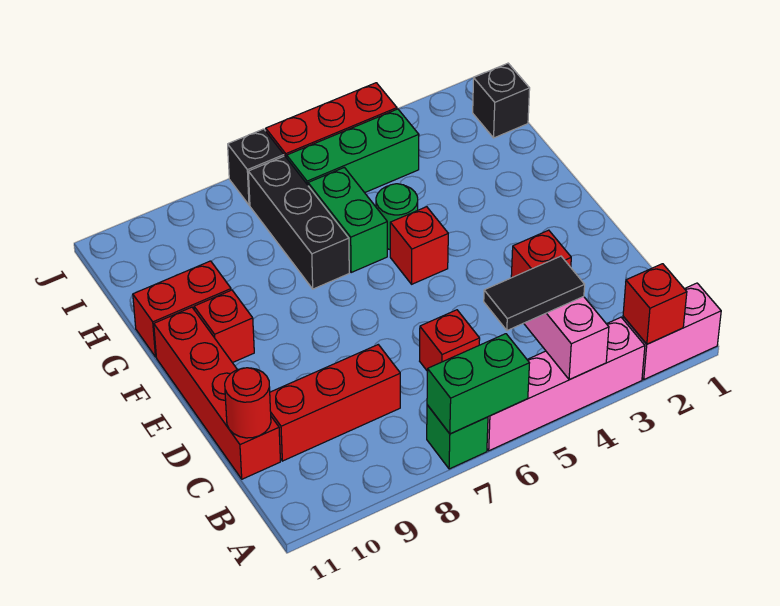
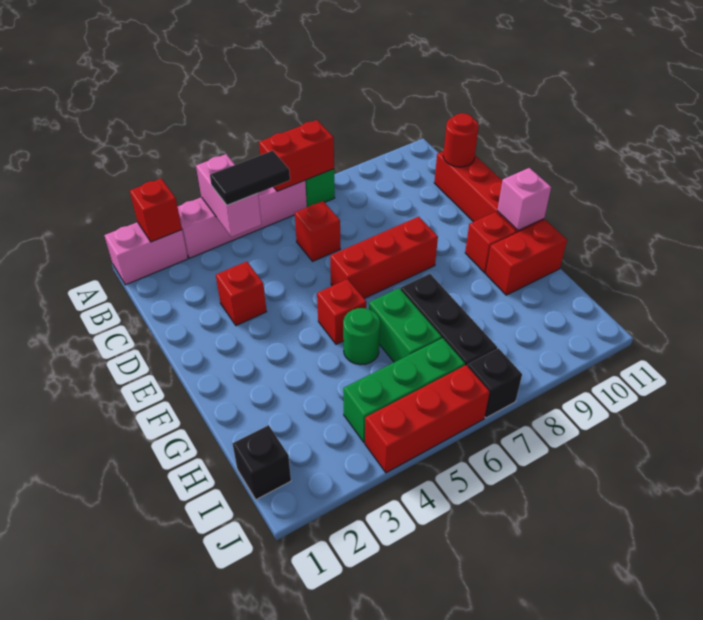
green brick A6:A7 level 2 -> red brick A6:A7 level 2
red brick C8:C10 level 1 -> red brick E6:E8 level 1
none -> pink brick F11 level 2

